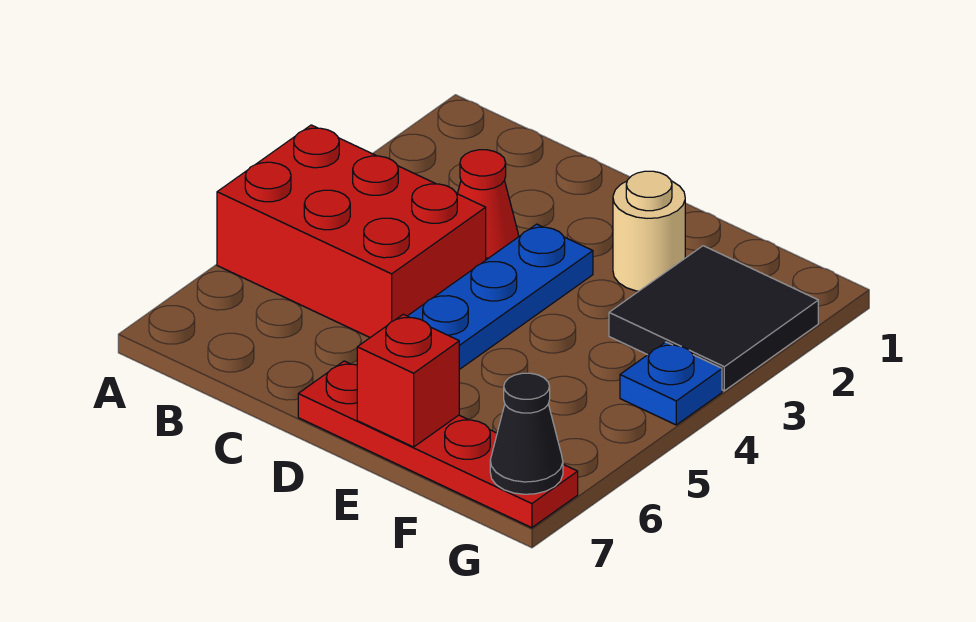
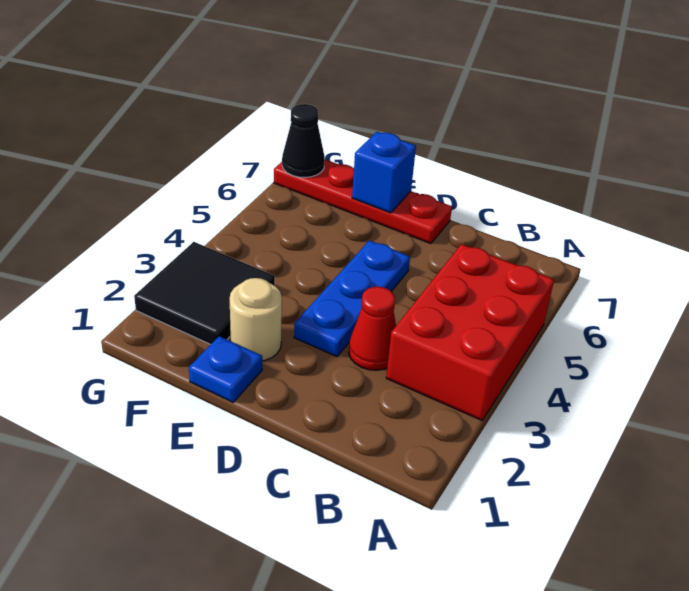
red brick A4:C5 level 1 -> red brick A3:B5 level 1
red brick E7 level 2 -> blue brick E7 level 2
blue plate G4 level 1 -> blue plate E1 level 1

